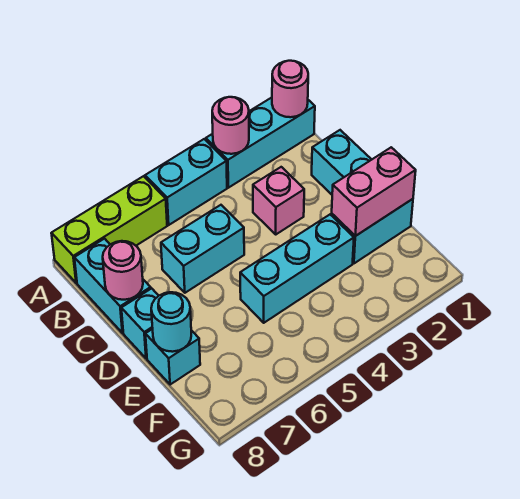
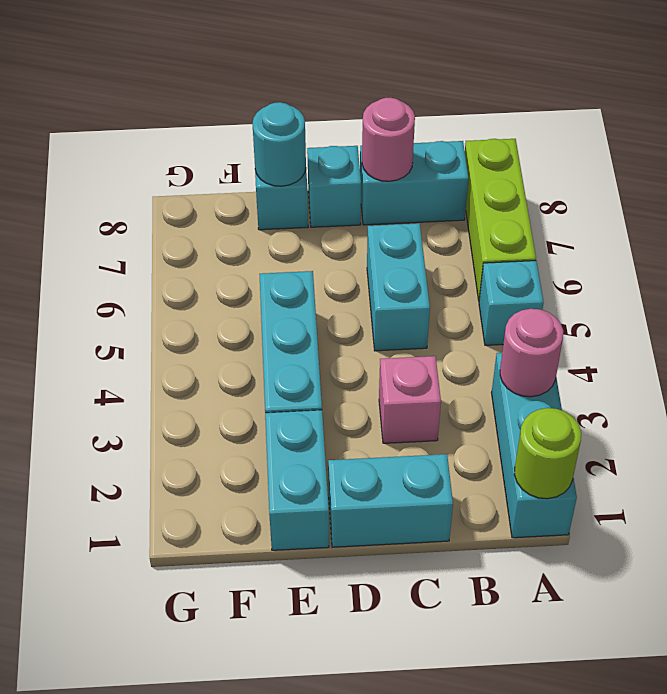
pink round brick A1 level 2 -> lime round brick A1 level 2
cyan brick A4:A5 level 1 -> cyan brick A5 level 1
pink brick E1:E2 level 2 -> none

